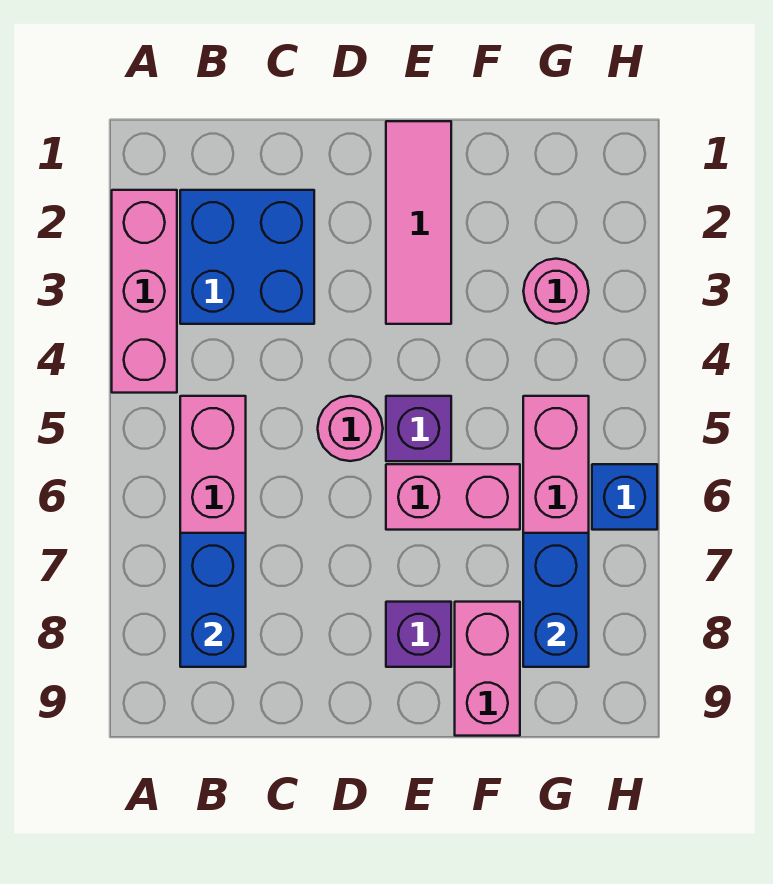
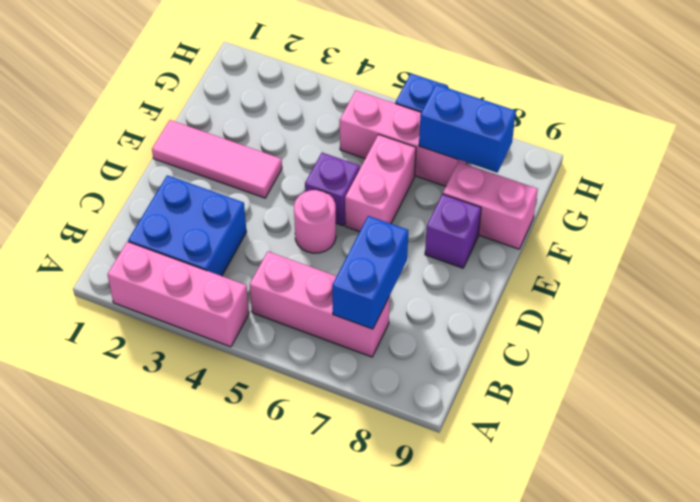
blue brick B7:B8 level 2 -> blue brick B7:C7 level 2
pink round brick G3 level 1 -> none

